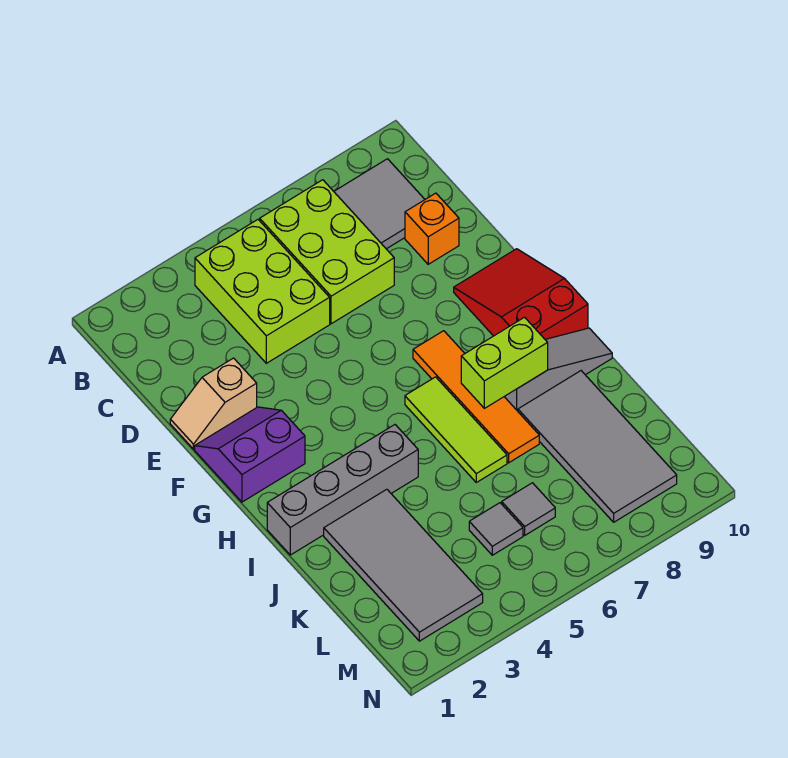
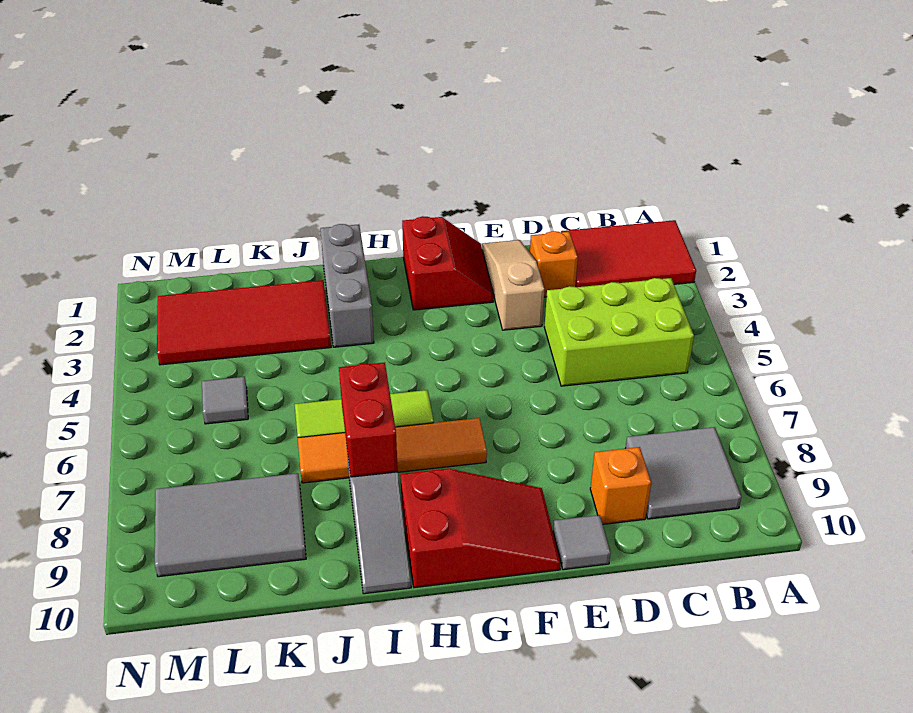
none -> red tile A1:C2 level 1
lime brick B6:D7 level 1 -> none
none -> orange brick D2 level 1
tan slope E1:E2 level 1 top 2 -> tan slope E1:E3 level 1 top 3
purple slope F1:G2 level 1 top G -> red slope F1:G2 level 1 top G
grey brick I1:I4 level 1 -> grey brick I1:I3 level 1
lime brick I7:I8 level 2 -> red brick I7:I8 level 2
grey tile J2:M3 level 1 -> red tile J2:M3 level 1
grey tile J8:M9 level 1 -> grey tile K8:M9 level 1
grey tile L6 level 1 -> grey tile E10 level 1

